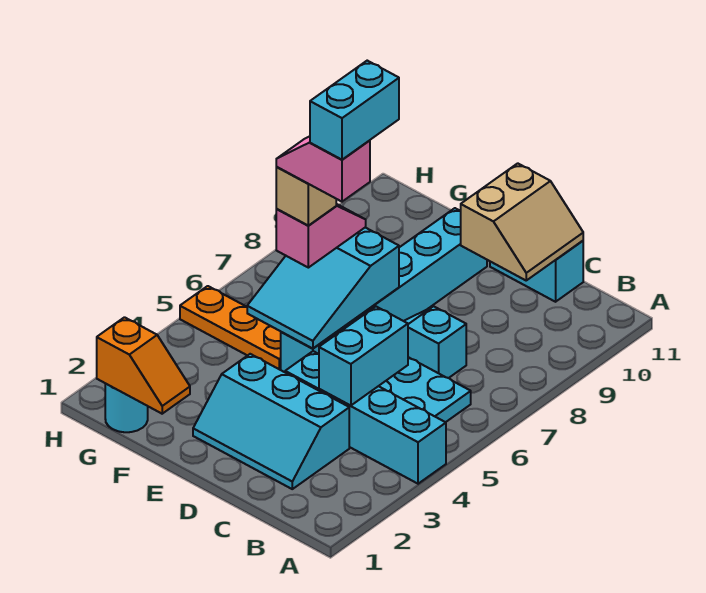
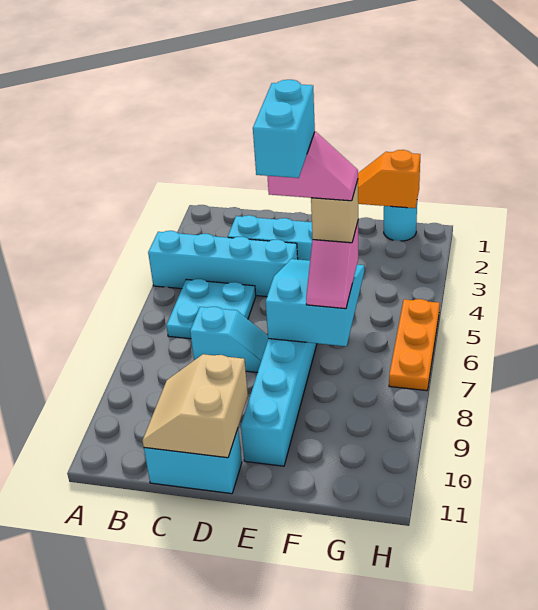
cyan brick C4:C5 level 2 -> none
orange plate F5:H5 level 1 -> orange plate H5:H7 level 1

